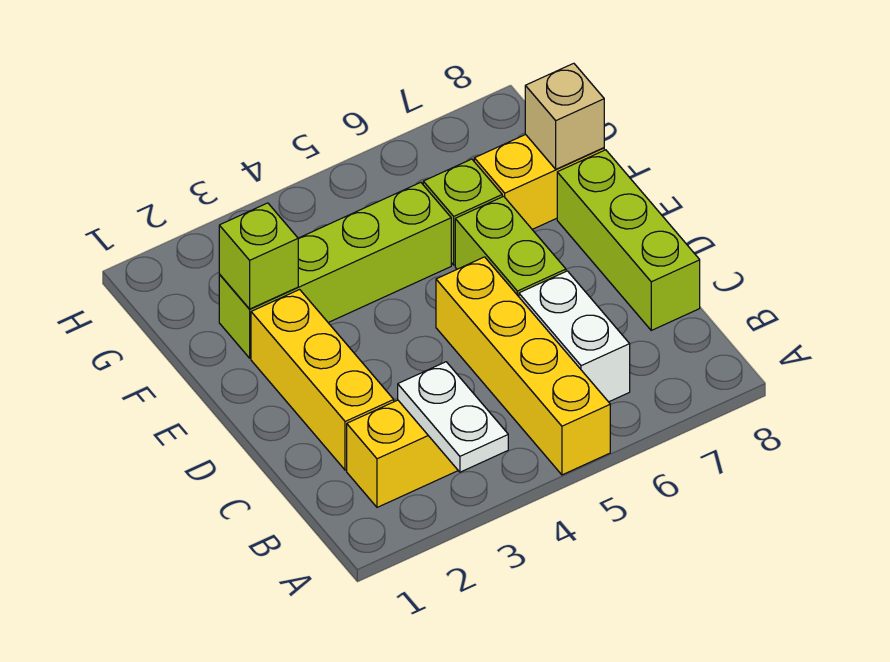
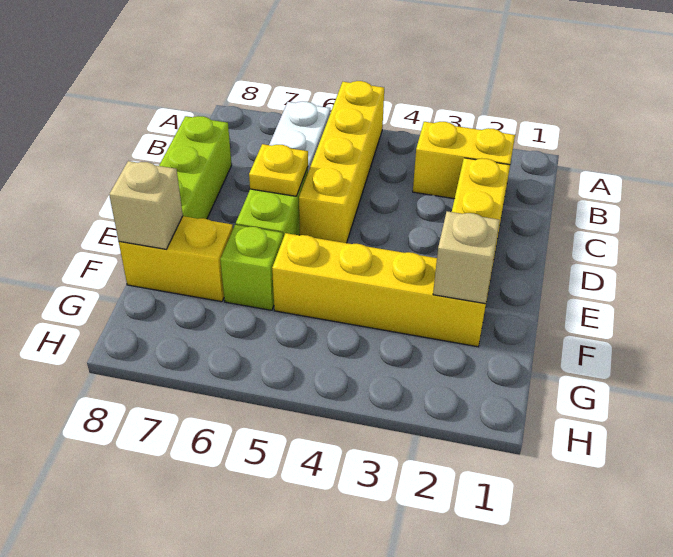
white plate A3:B3 level 2 -> none
none -> yellow plate D6 level 2
lime brick F2:F5 level 1 -> yellow brick F2:F5 level 1
lime brick F2 level 2 -> tan brick F2 level 2

